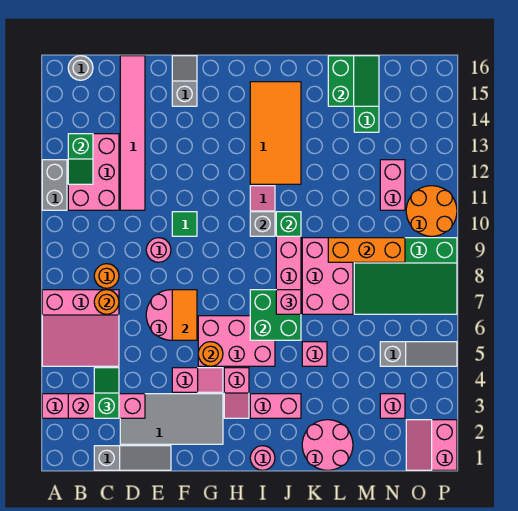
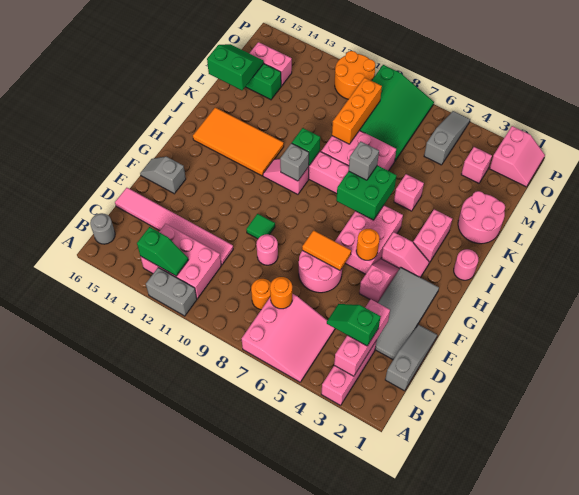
pink brick J7 level 3 -> grey brick J7 level 3
pink brick N11:N12 level 1 -> pink brick N14:N15 level 1
pink slope O1:P2 level 1 top P -> pink slope O1:P2 level 1 top 2

